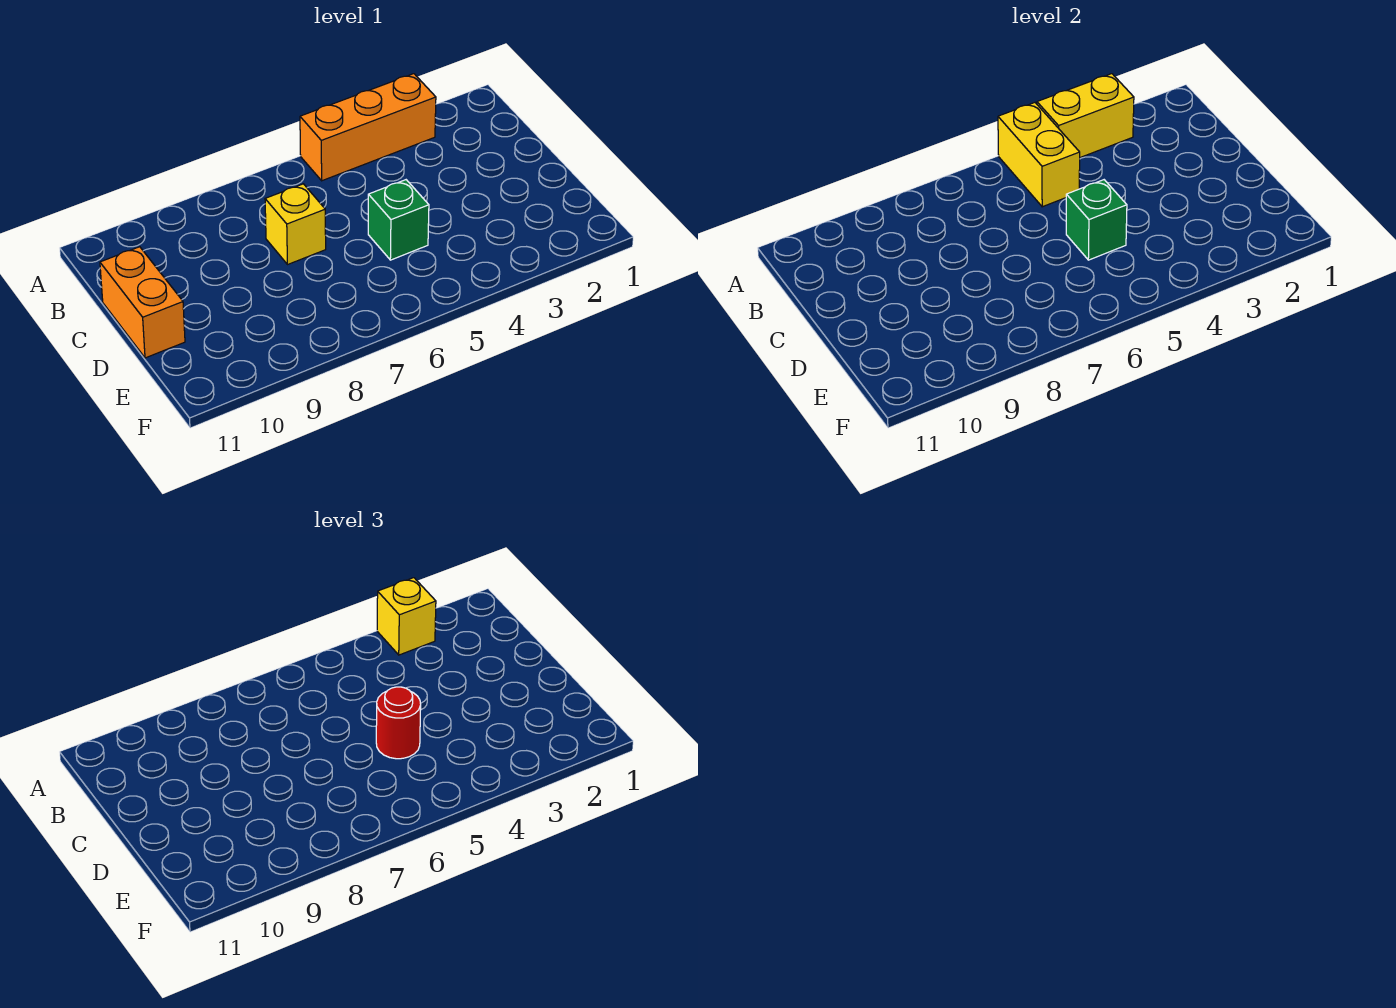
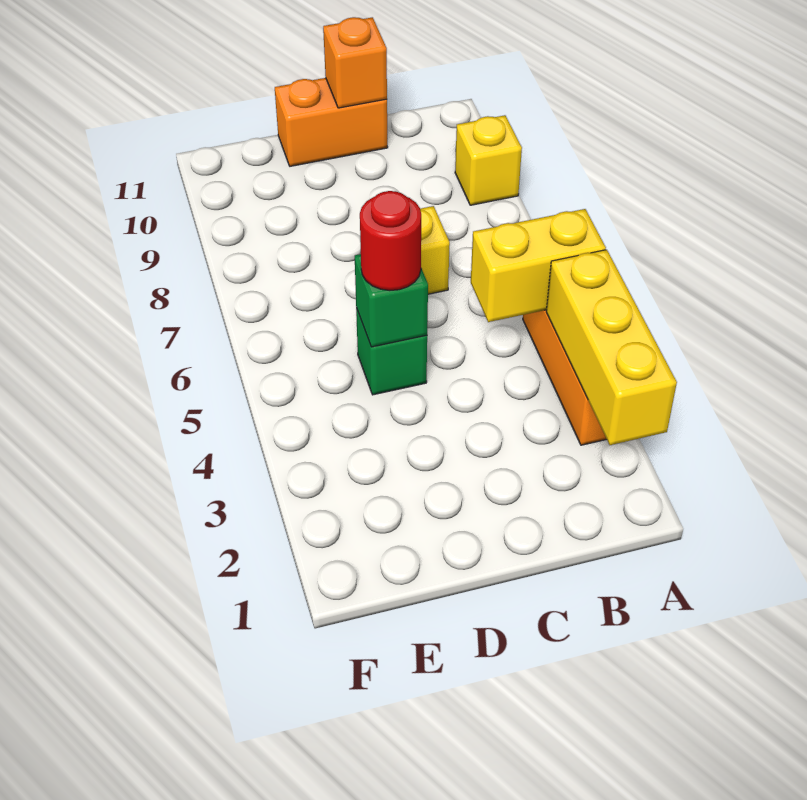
yellow brick A3:A4 level 2 -> yellow brick A2:A4 level 2
yellow brick A3 level 3 -> yellow brick A9 level 1
none -> orange brick C11 level 2

